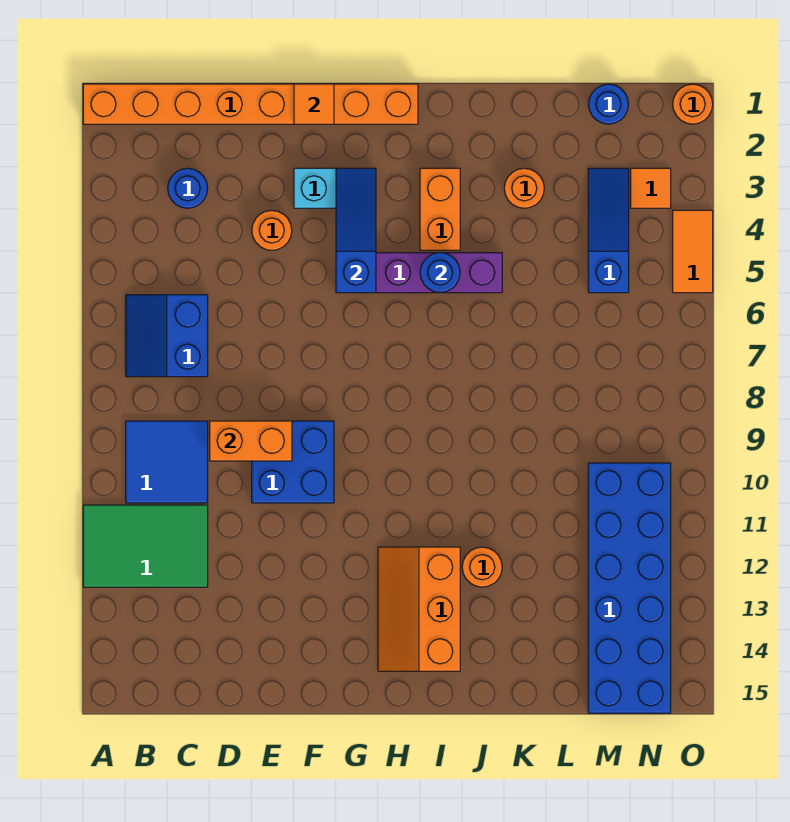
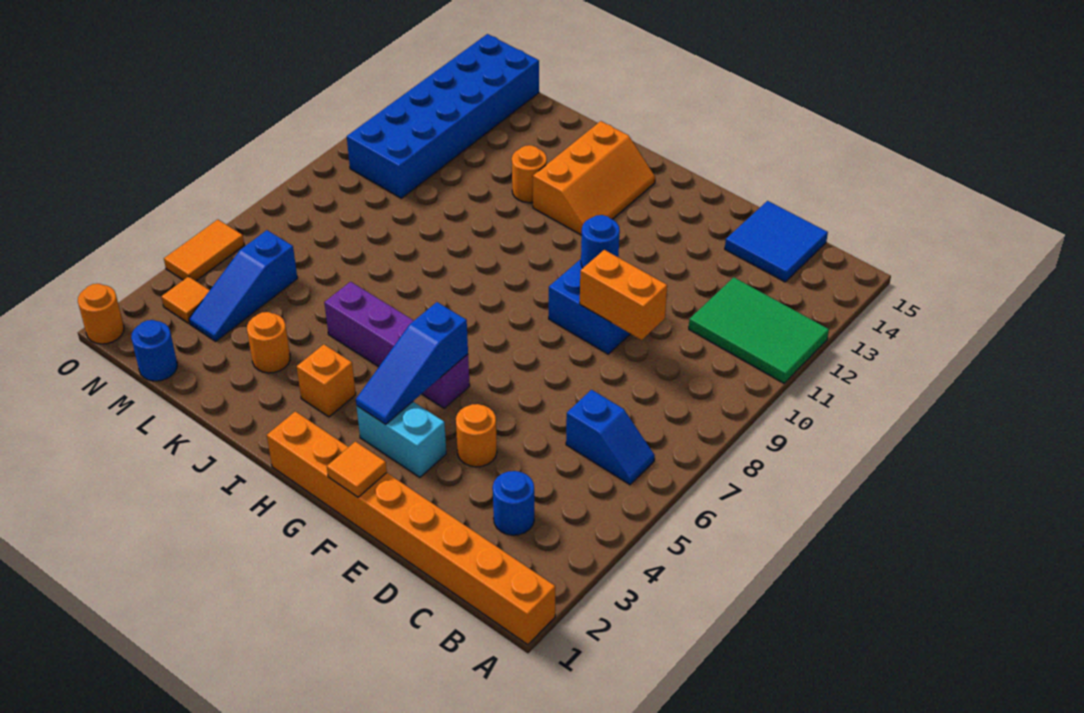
blue slope B6:C7 level 1 top C -> blue slope B6:C6 level 1 top C
blue tile B9:C10 level 1 -> blue tile C14:D15 level 1
orange brick I3:I4 level 1 -> orange brick I3 level 1
blue round brick I5 level 2 -> blue round brick F10 level 2

